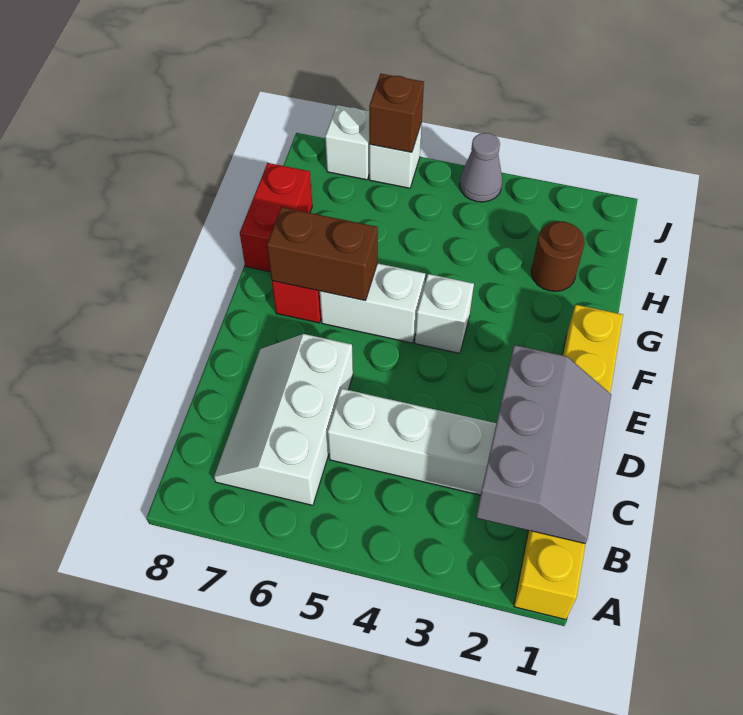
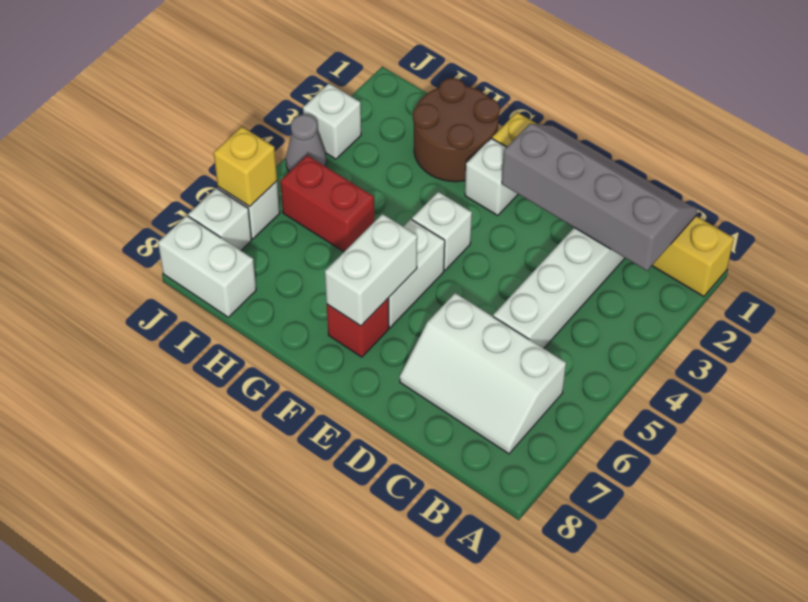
grey slope B1:D2 level 2 top 2 -> grey slope B1:E2 level 2 top 2
none -> white brick F2 level 1
brown brick F6:F7 level 2 -> white brick F6:F7 level 2
red brick G8:H8 level 1 -> red brick H5:I5 level 1
brown round brick H2 level 1 -> brown round brick G1:H2 level 1
none -> white brick I8:J8 level 1
none -> white brick J3 level 1
brown brick J6 level 2 -> yellow brick J6 level 2

